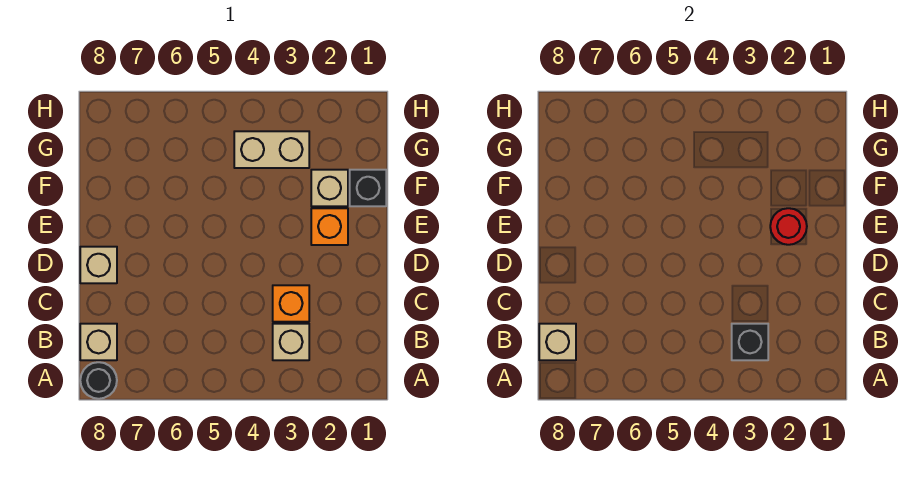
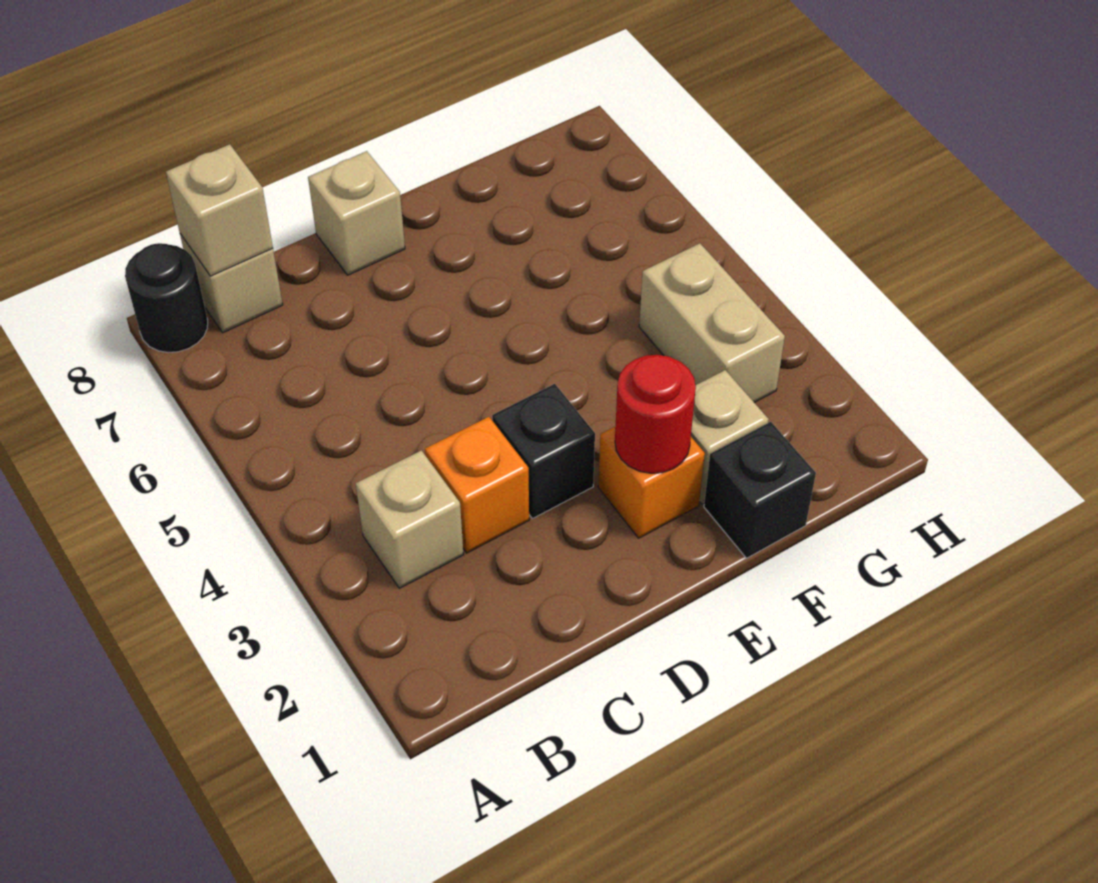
black brick B3 level 2 -> black brick D3 level 1

